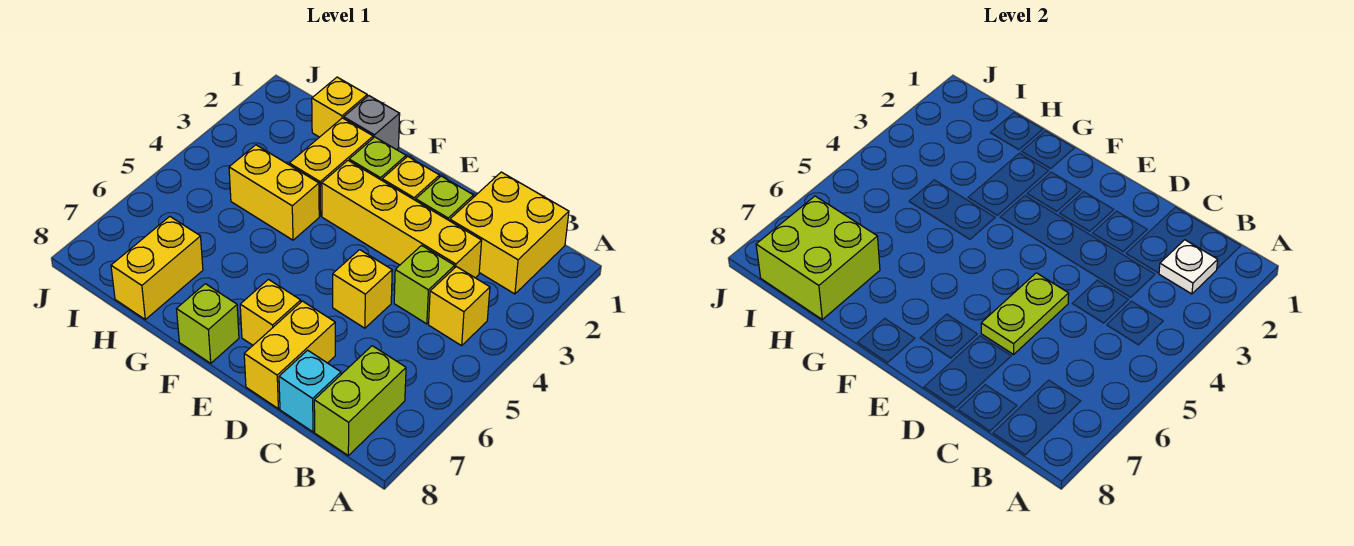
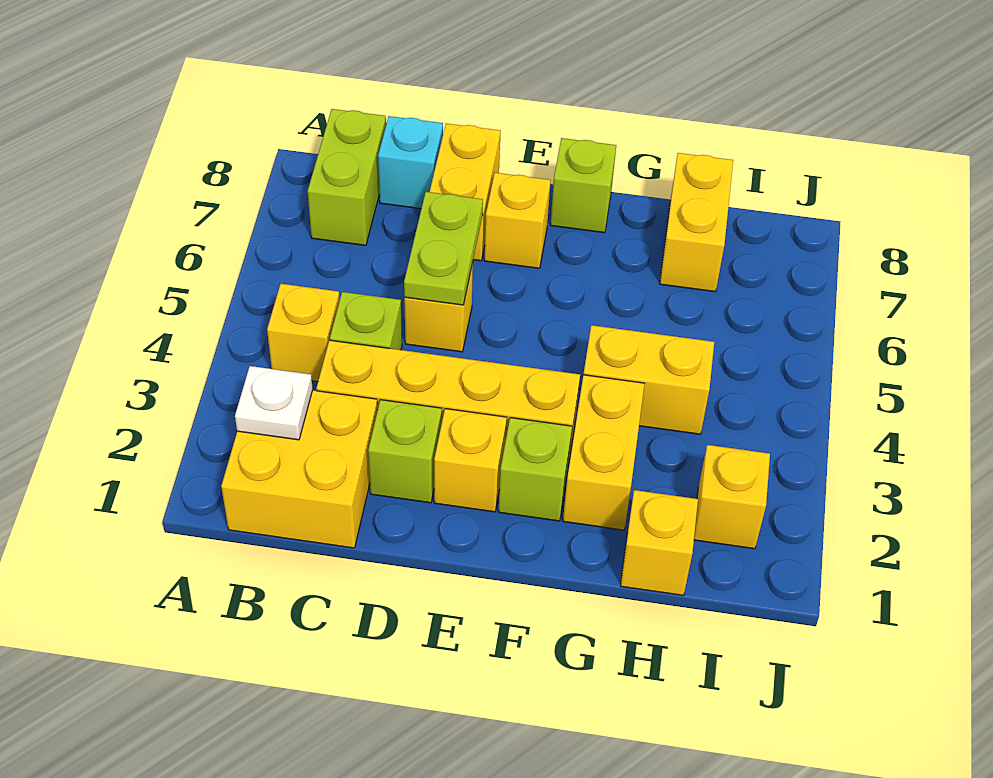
grey brick G1 level 1 -> none
lime brick H7:I8 level 2 -> none
none -> yellow brick I2 level 1

